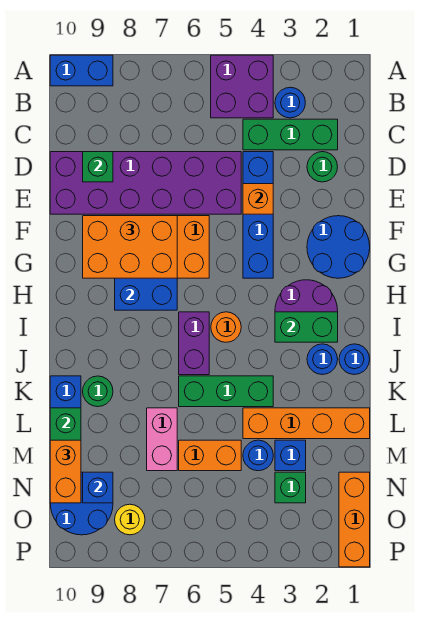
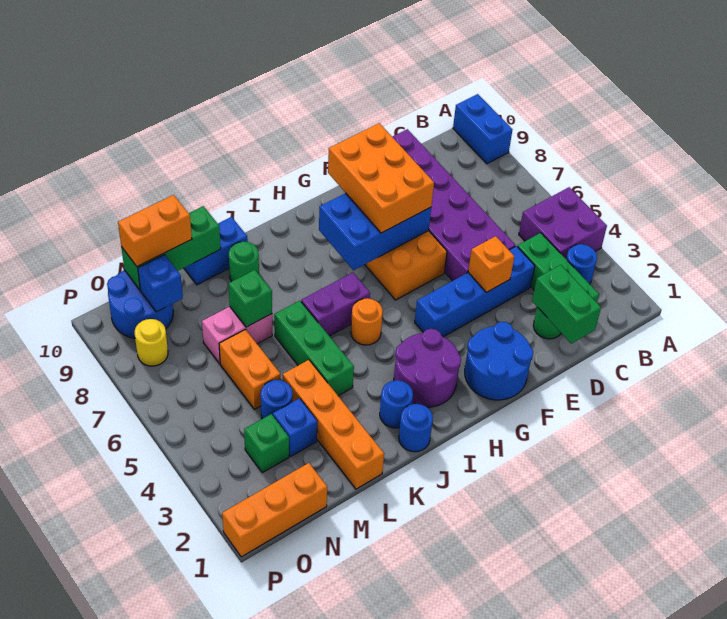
green brick D9 level 2 -> green brick L7 level 2
green brick I2:I3 level 2 -> green brick D1:D2 level 2

